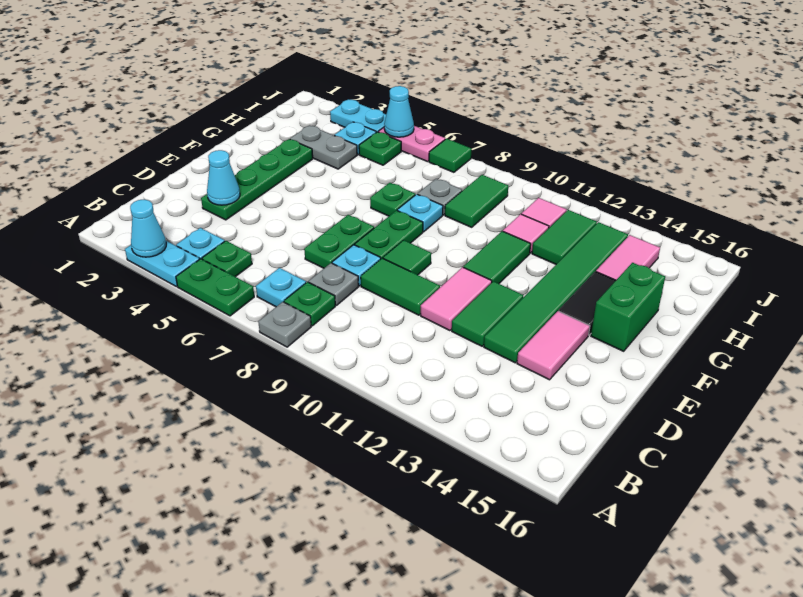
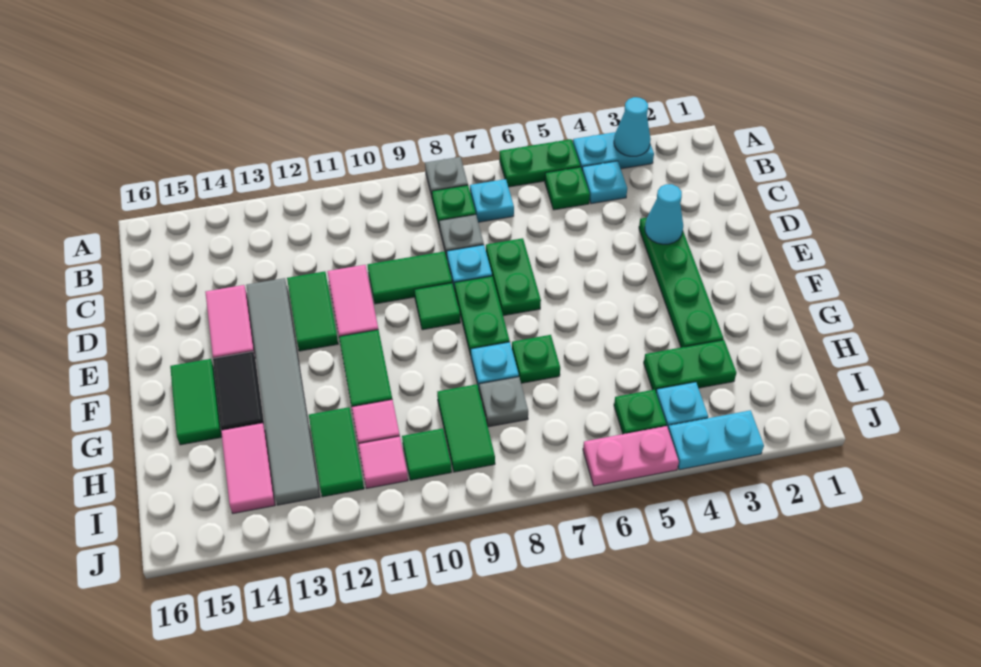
green tile D13:I13 level 1 -> grey tile D13:I13 level 1
green brick F15:G15 level 1 -> green tile F15:G15 level 1
grey plate H3:H4 level 1 -> green plate H3:H4 level 1
cyan cone J5 level 2 -> none
green tile J7 level 1 -> green tile I10 level 1

